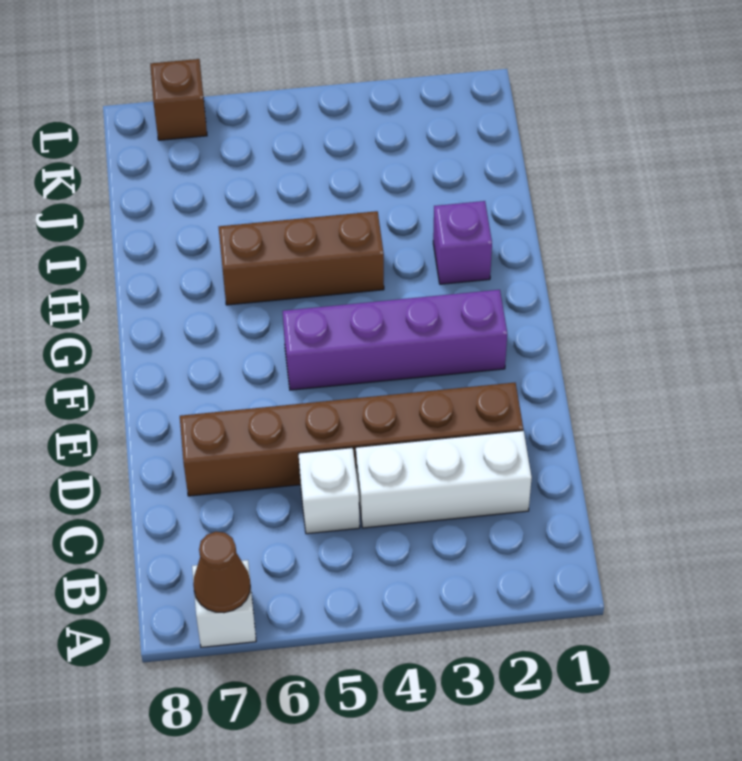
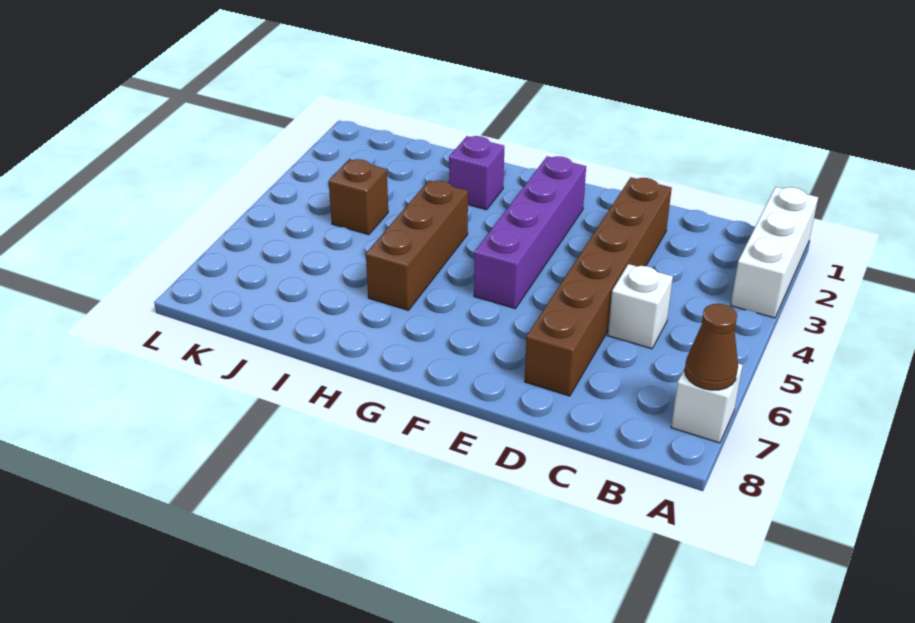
white brick C2:C4 level 1 -> white brick A1:A3 level 1
brown brick L7 level 1 -> brown brick J4 level 1

